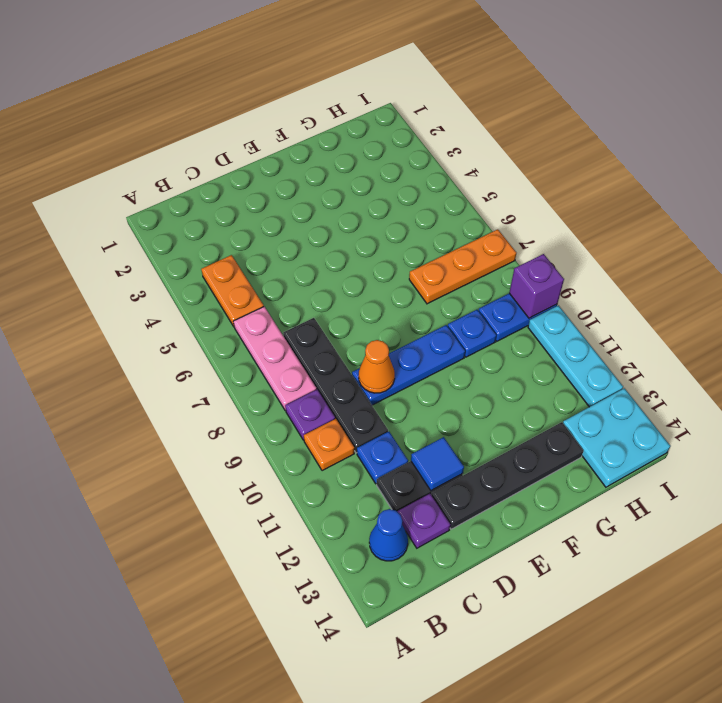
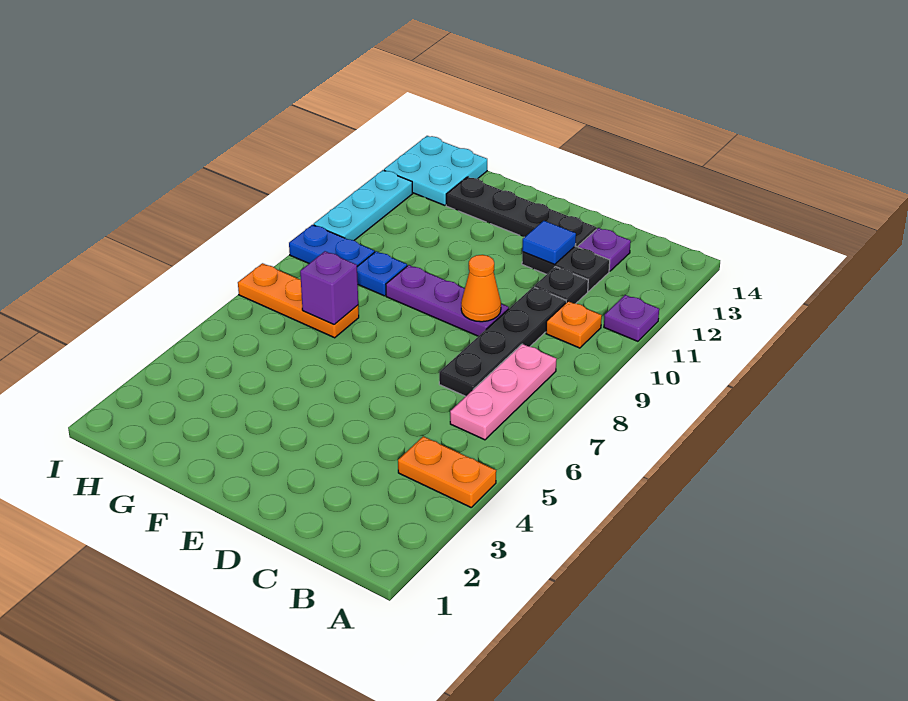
orange plate B4:B5 level 1 -> orange plate A4:B4 level 1
purple plate B9 level 1 -> purple plate A11 level 1
blue cone B13 level 1 -> none
blue plate C11 level 1 -> black plate C11 level 1
blue plate D9:F9 level 1 -> purple plate D9:F9 level 1
purple brick I9 level 2 -> purple brick G7 level 2

